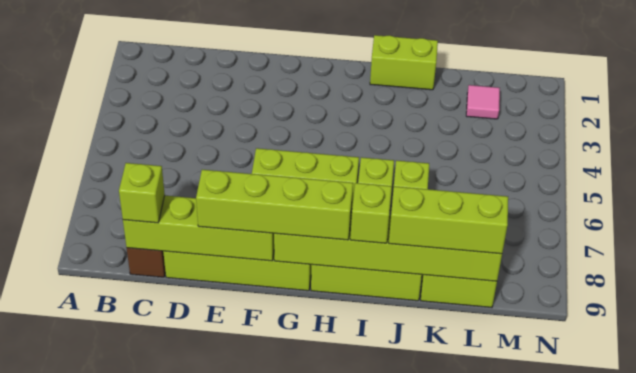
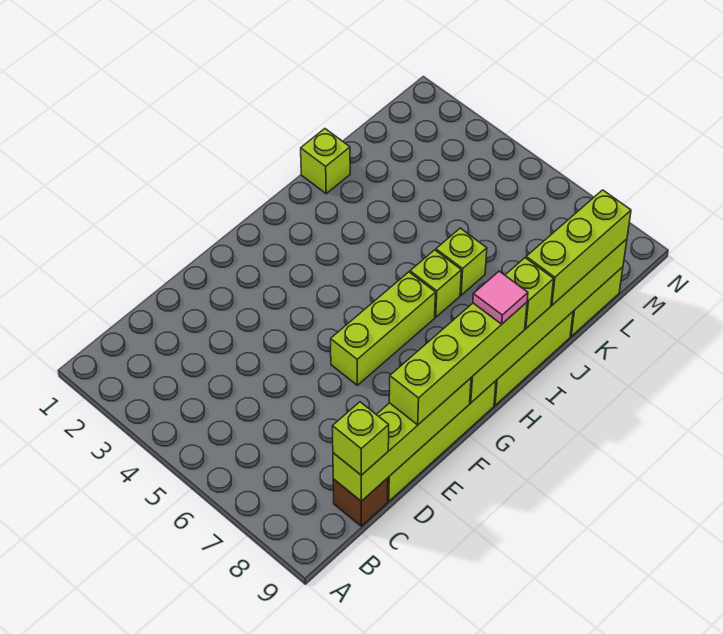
lime brick I1:J1 level 1 -> lime brick J1 level 1
pink tile L2 level 1 -> pink tile H9 level 4

